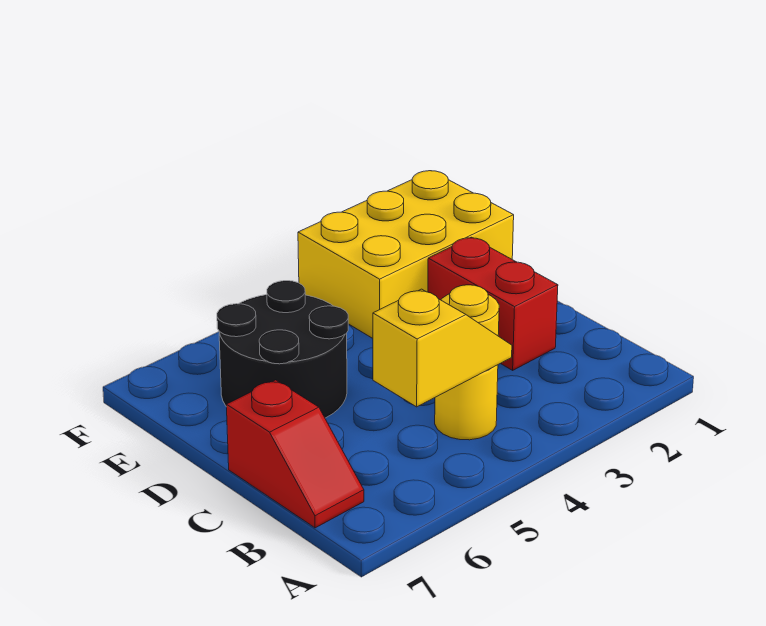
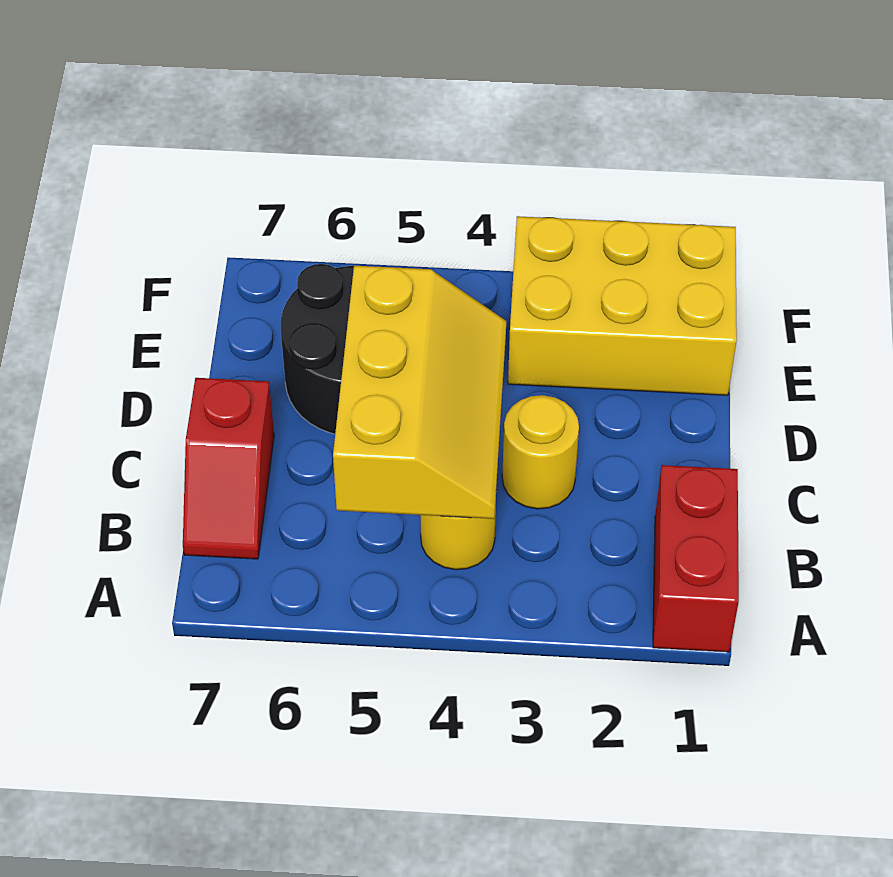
yellow slope B4:B5 level 2 top 5 -> yellow slope B4:D5 level 2 top 5
red brick C2:D2 level 1 -> red brick A1:B1 level 1

